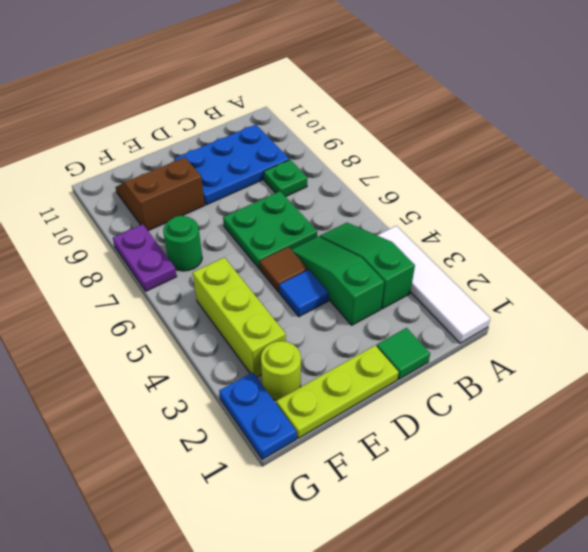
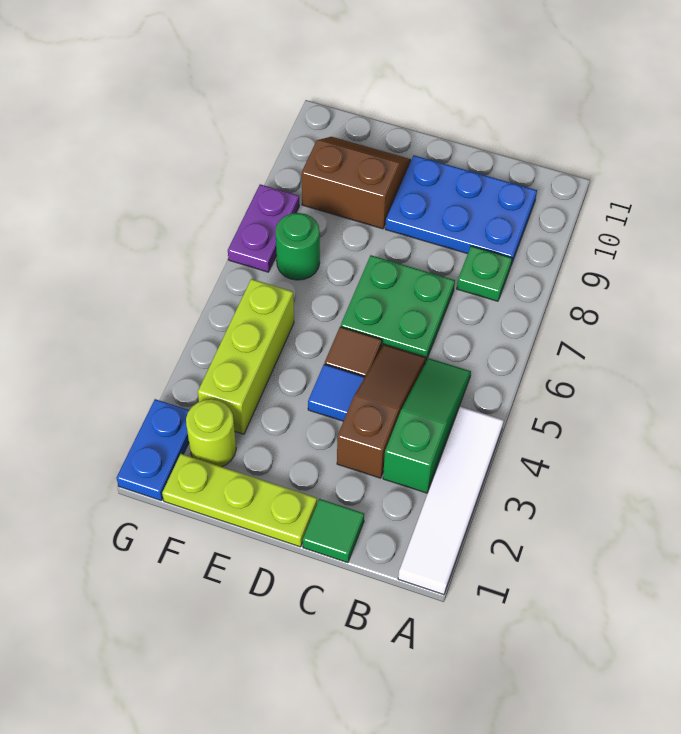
green slope C3:C5 level 1 top 3 -> brown slope C3:C5 level 1 top 3

